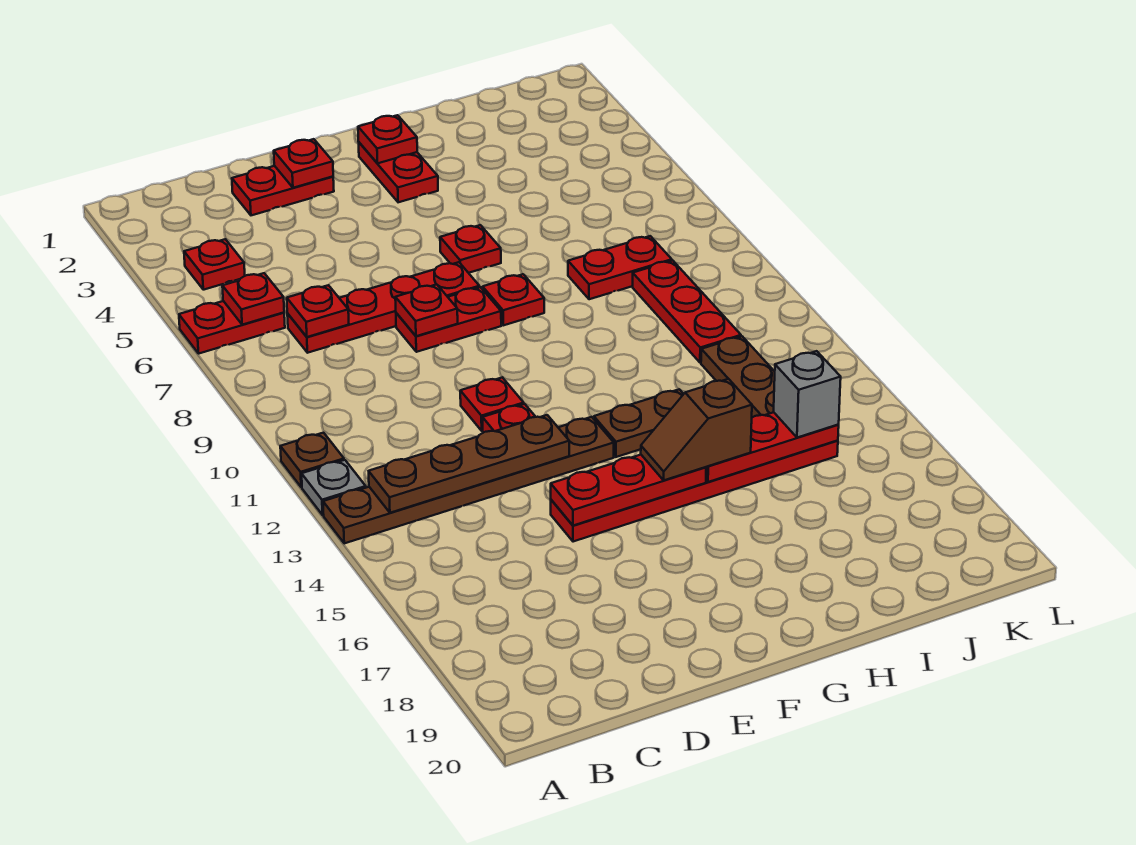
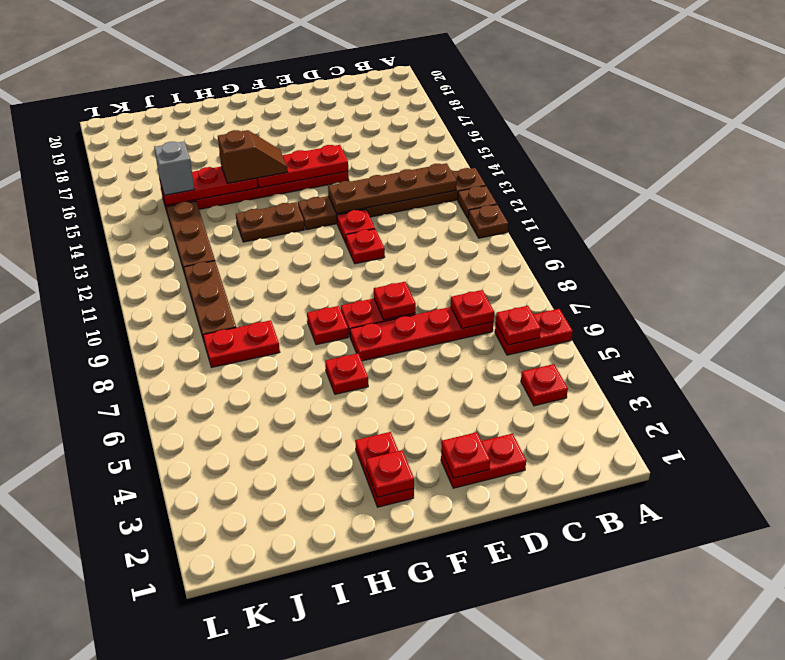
grey plate A12 level 1 -> brown plate A12 level 1
red plate J9:J11 level 1 -> brown plate J9:J11 level 1

